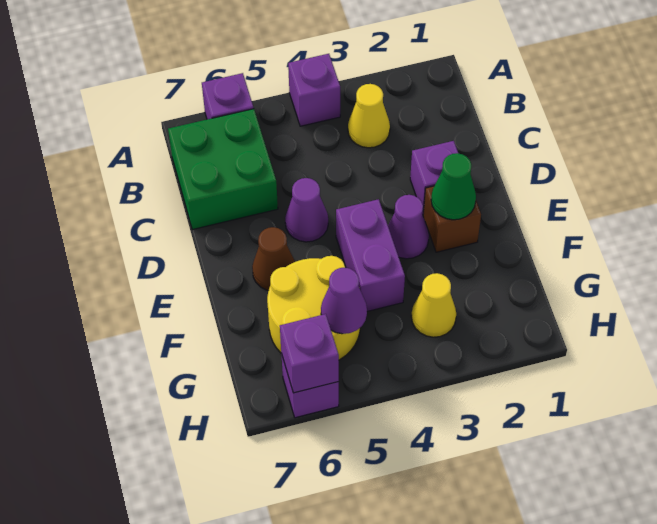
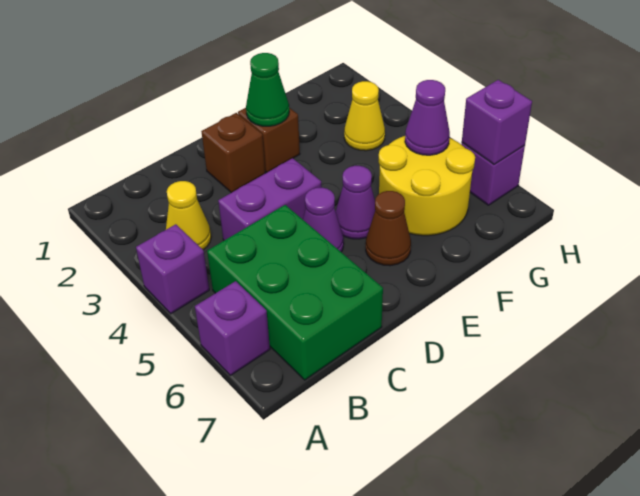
green brick B6:C7 level 1 -> green brick B5:C7 level 1
purple brick D2 level 1 -> brown brick D2 level 1
purple cone E3 level 1 -> purple cone E5 level 1
purple brick E4:F4 level 1 -> purple brick C4:D4 level 1

